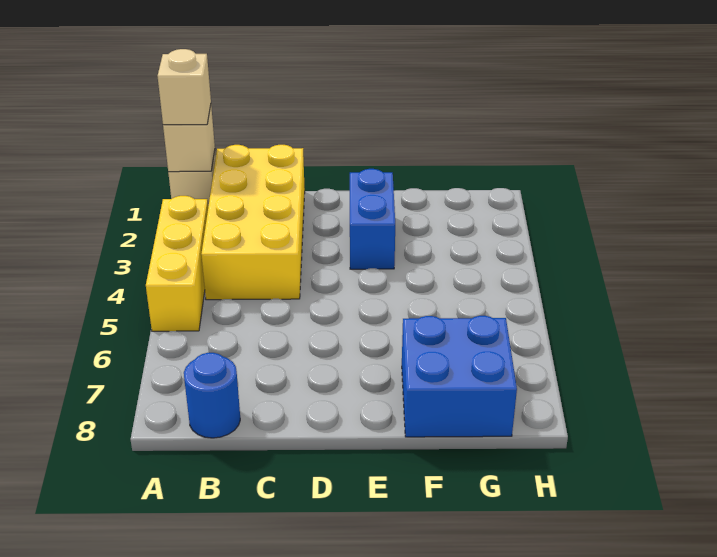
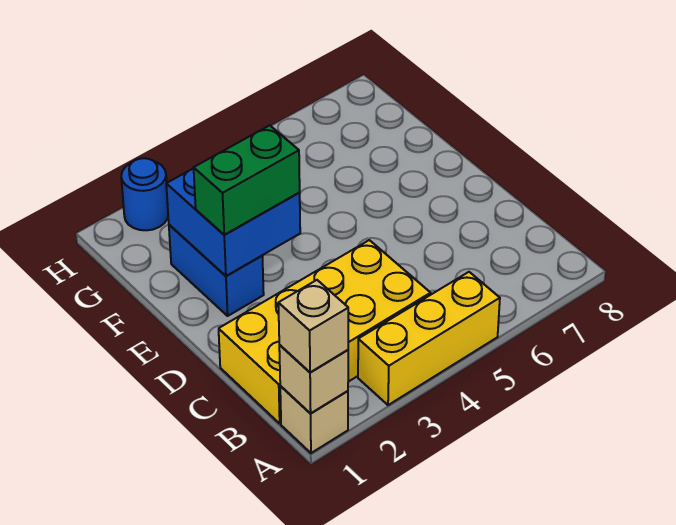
blue round brick B8 level 1 -> blue round brick H2 level 1
blue brick E2:E3 level 1 -> blue brick E2:F2 level 1
none -> green brick E2:E3 level 3
blue brick F7:G8 level 1 -> blue brick E2:F3 level 2

